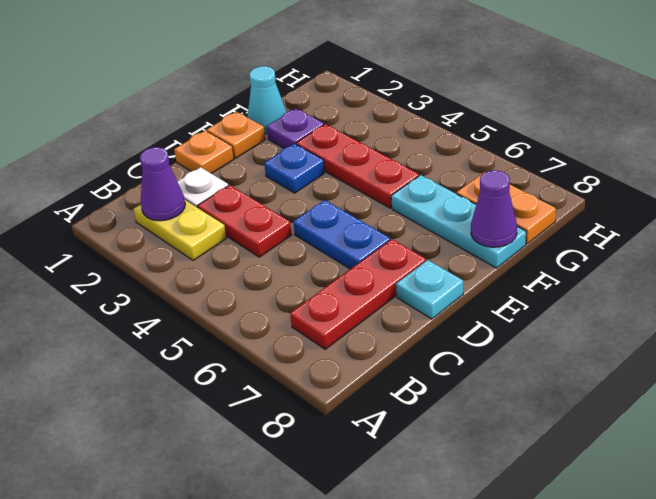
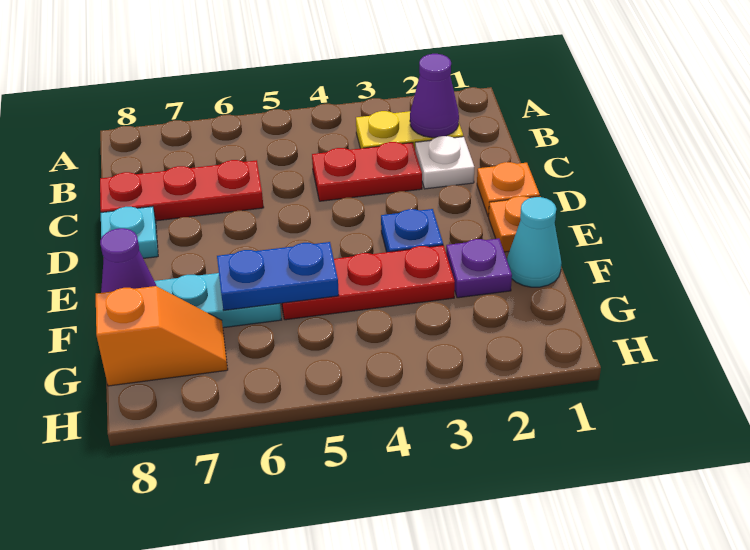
red plate B7:D7 level 1 -> red plate C6:C8 level 1
blue plate D5:D6 level 1 -> blue plate F5:F6 level 2
orange plate G7:G8 level 1 -> orange slope G7:G8 level 1 top 8

